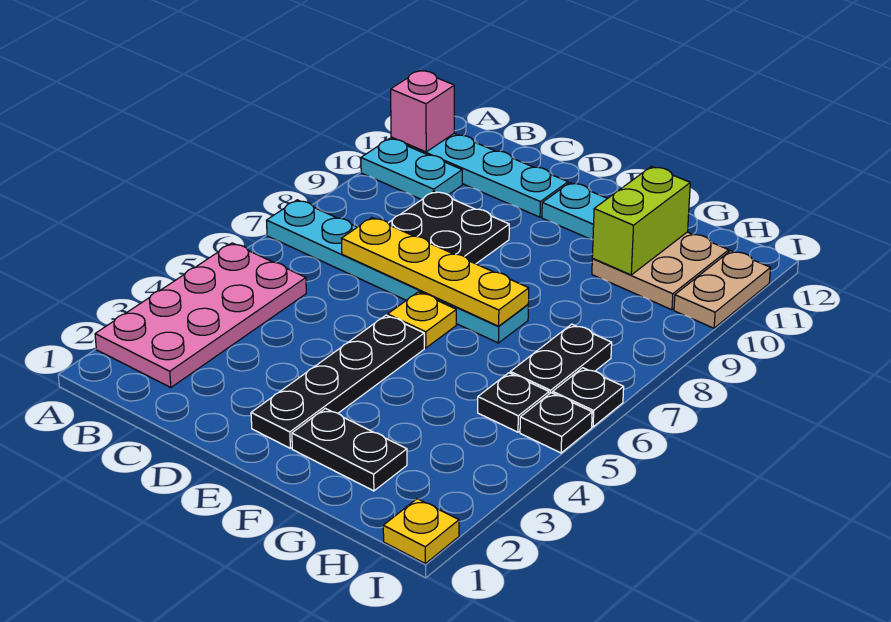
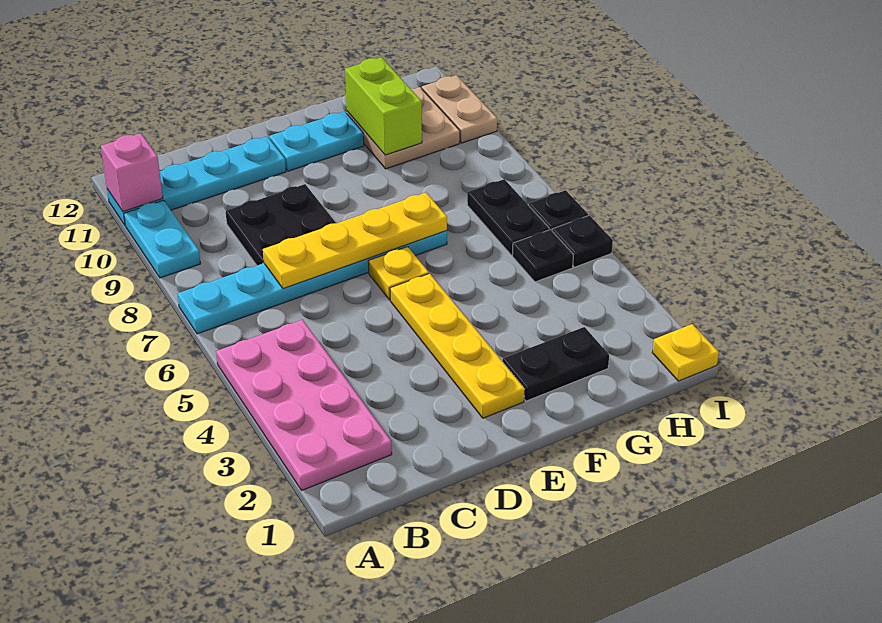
cyan plate A10:B10 level 1 -> cyan plate A9:A10 level 1
black plate E2:E5 level 1 -> yellow plate E2:E5 level 1

